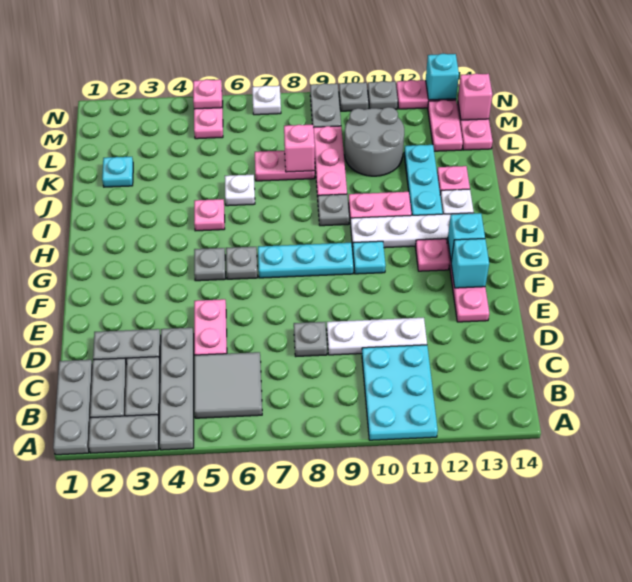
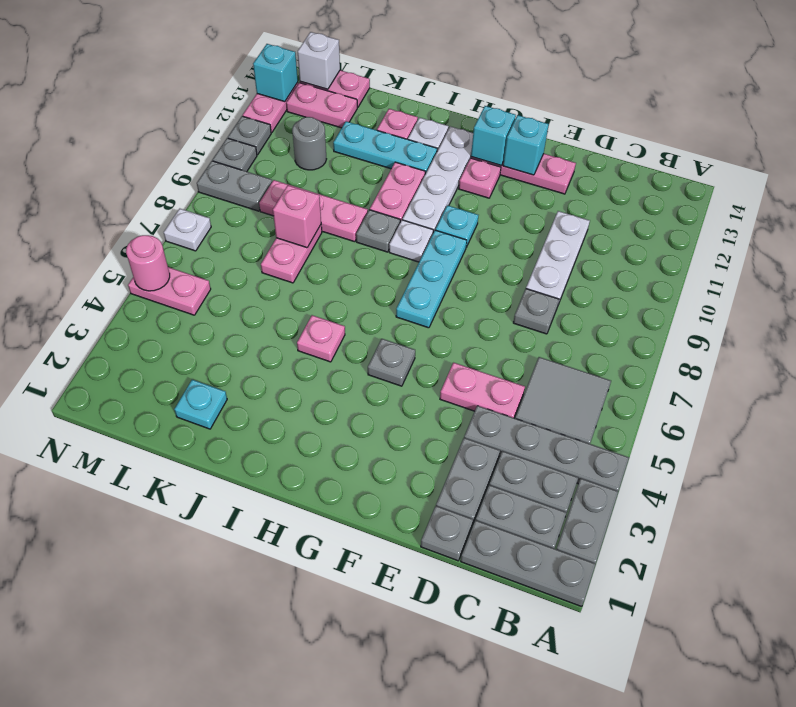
cyan plate A10:C11 level 1 -> none
grey plate G6 level 1 -> grey plate D1 level 1
white plate J6 level 1 -> white plate H9 level 1
grey round brick K10:L11 level 1 -> grey round brick L11 level 1
pink brick M14 level 2 -> white brick M14 level 2
pink plate N5 level 2 -> pink round brick N5 level 2

